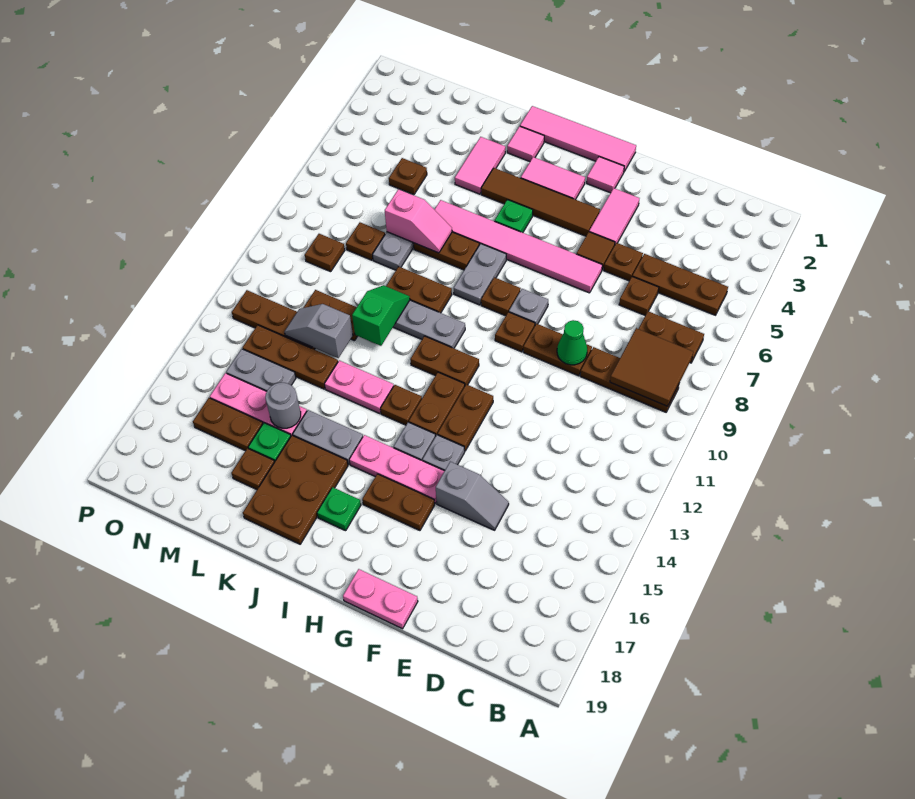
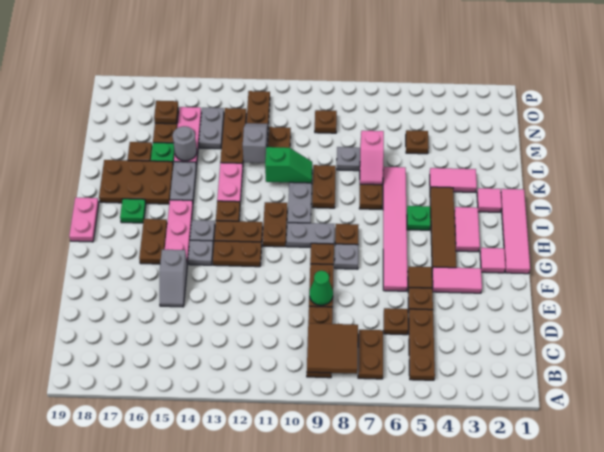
pink plate F19:G19 level 1 -> pink plate H19:I19 level 1
grey plate I7:I8 level 1 -> grey plate H9:H10 level 1
brown plate M8 level 1 -> brown plate N16 level 2

